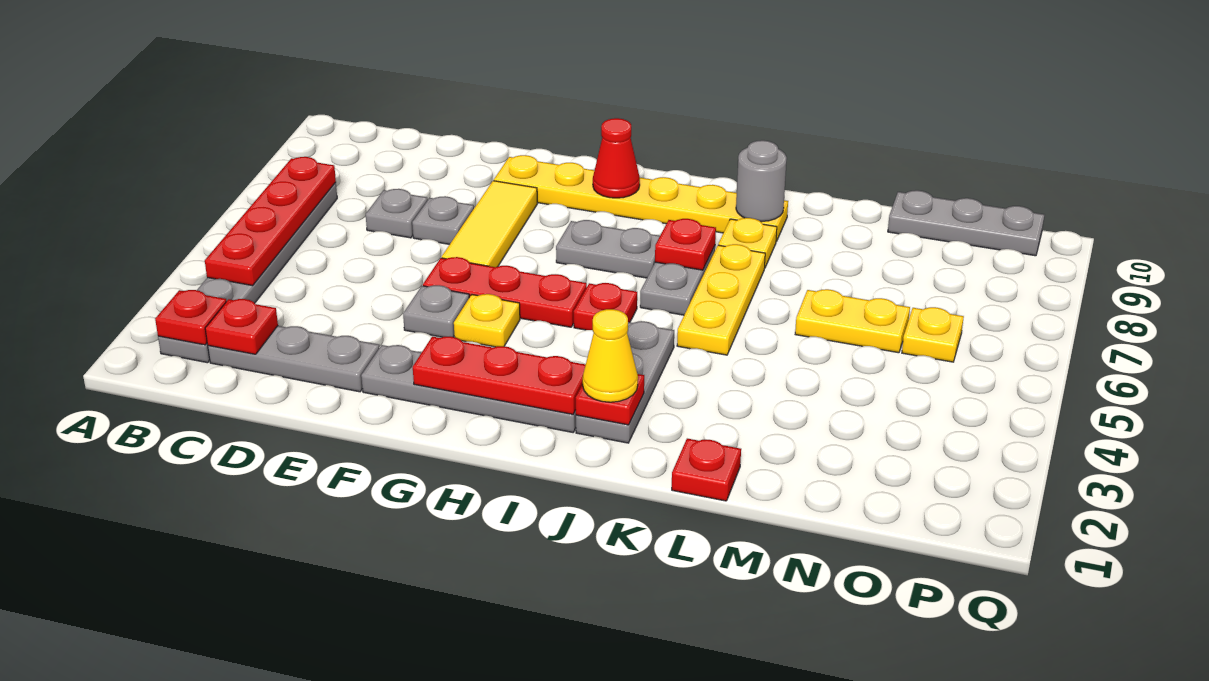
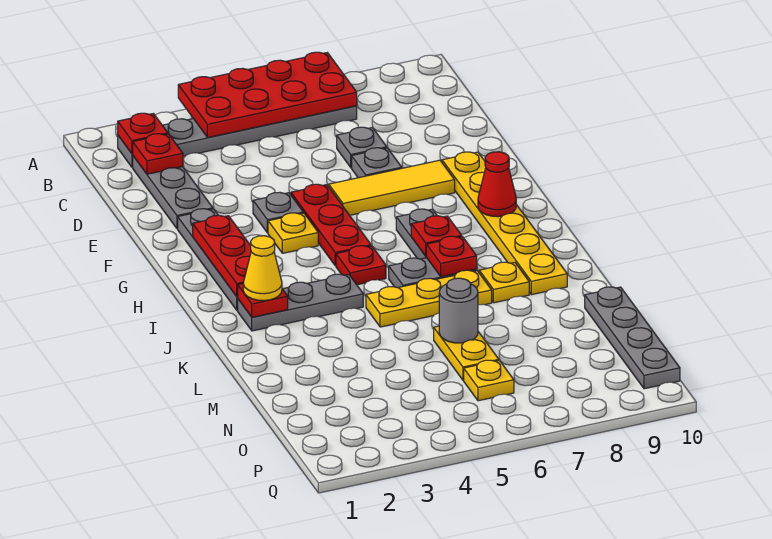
red plate B4:B7 level 2 -> red plate A4:B7 level 2
grey round brick K9 level 2 -> grey round brick M6 level 2
red plate L1 level 1 -> red plate I7 level 2
grey plate N10:P10 level 1 -> grey plate M10:P10 level 1

